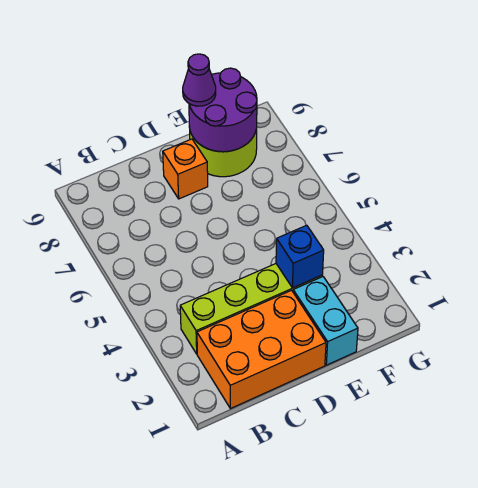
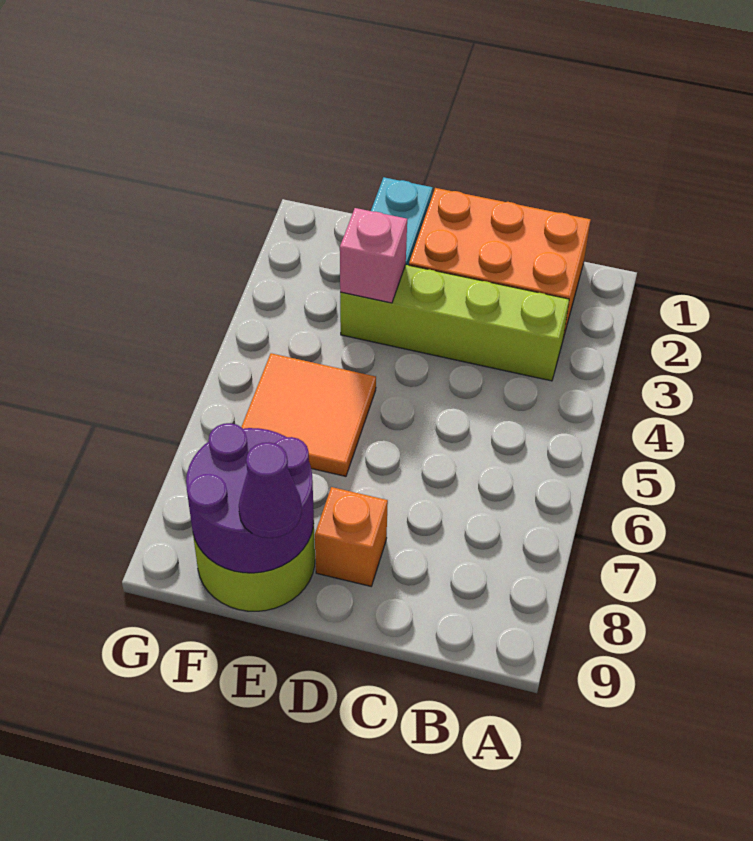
blue brick E3 level 2 -> pink brick E3 level 2
none -> orange tile E5:F6 level 1

